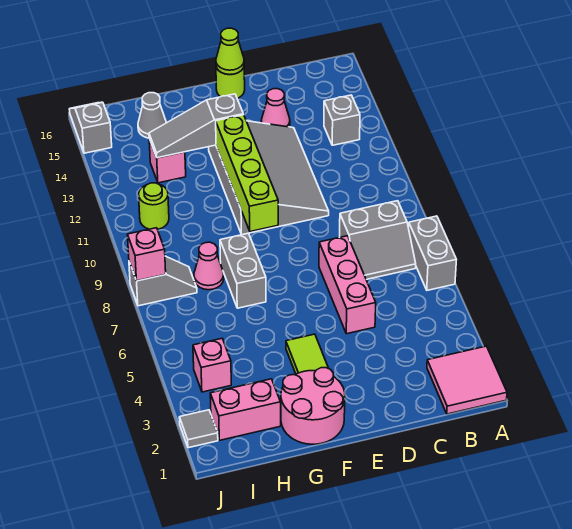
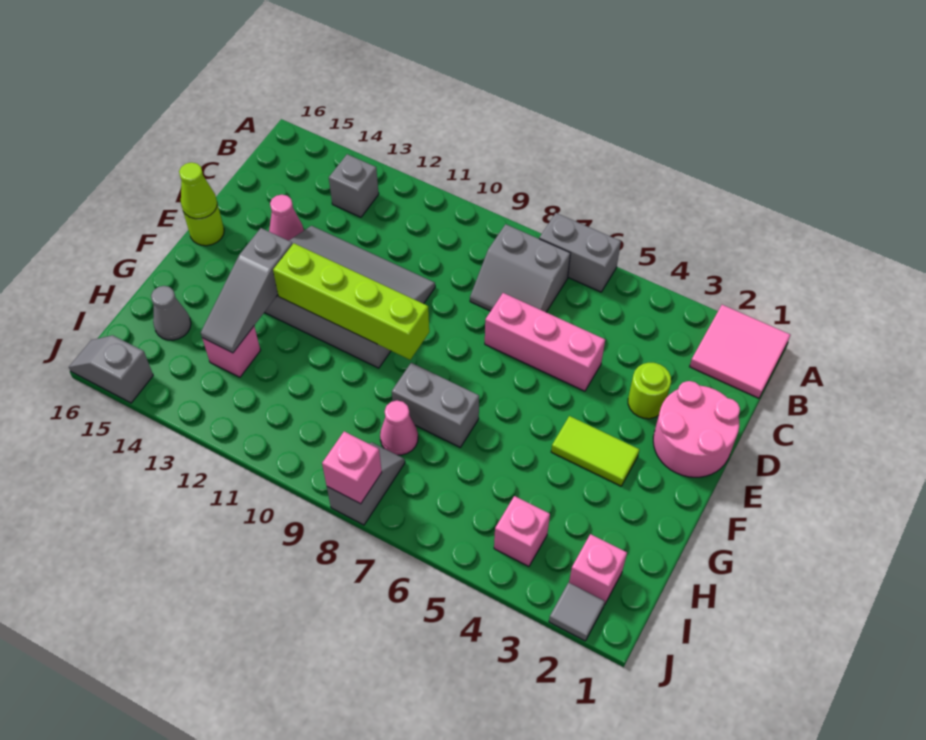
grey slope B7:C8 level 1 top 8 -> grey slope B7:C8 level 1 top B
pink round brick F1:G2 level 1 -> pink round brick D1:E2 level 1
pink brick H2:I2 level 1 -> pink brick I2 level 1
lime round brick I11 level 1 -> lime round brick D3 level 1

